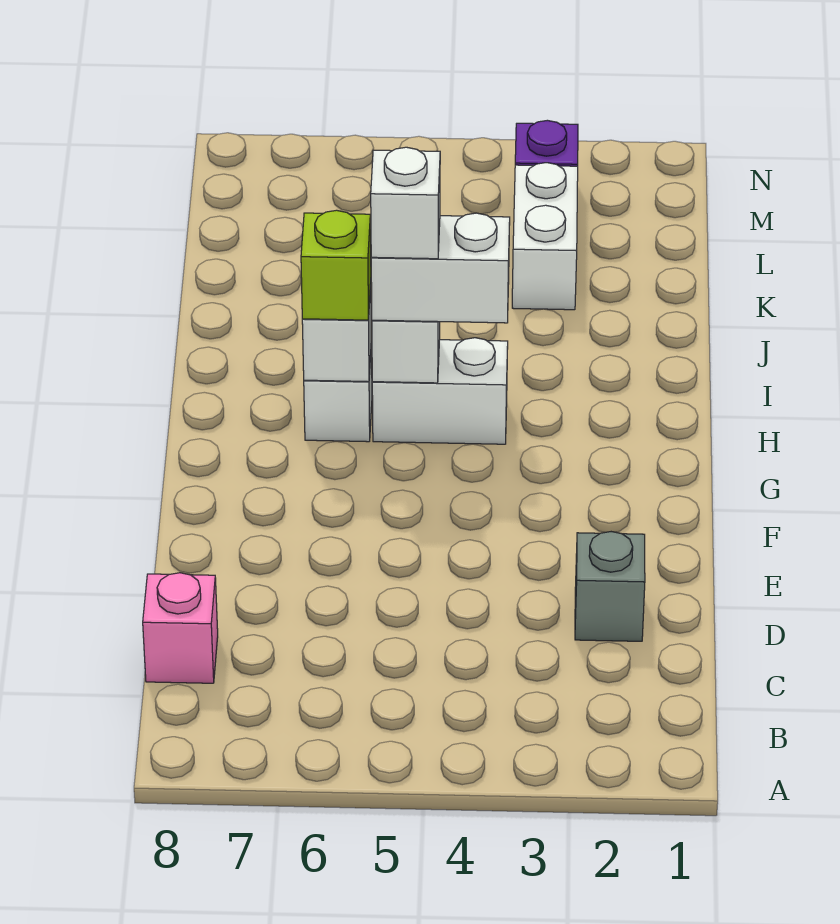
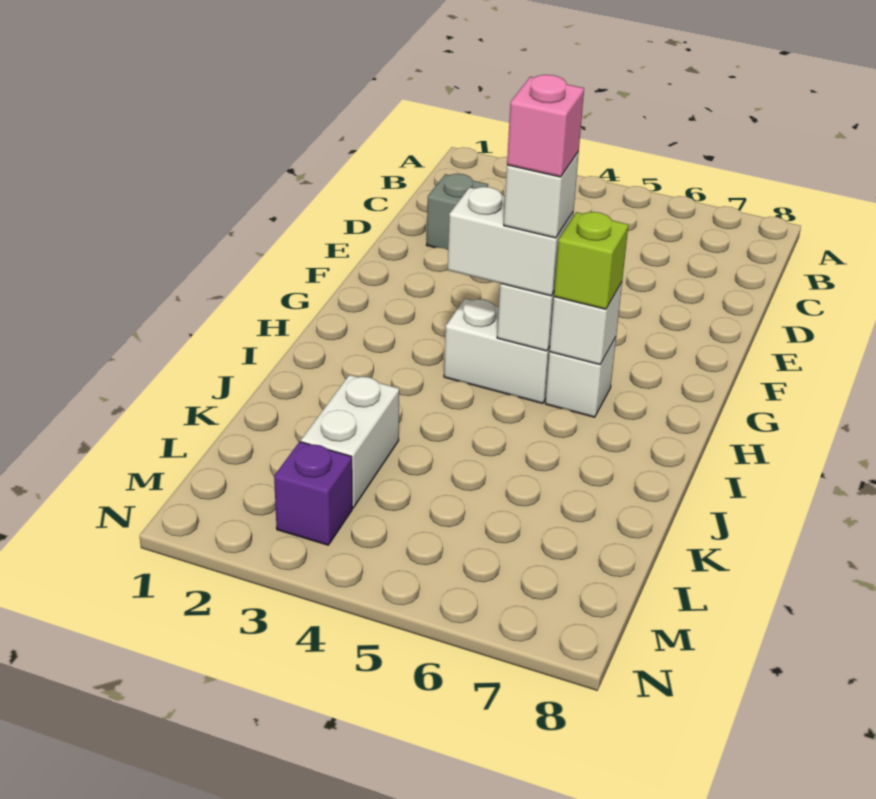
pink brick C8 level 1 -> pink brick H5 level 5

